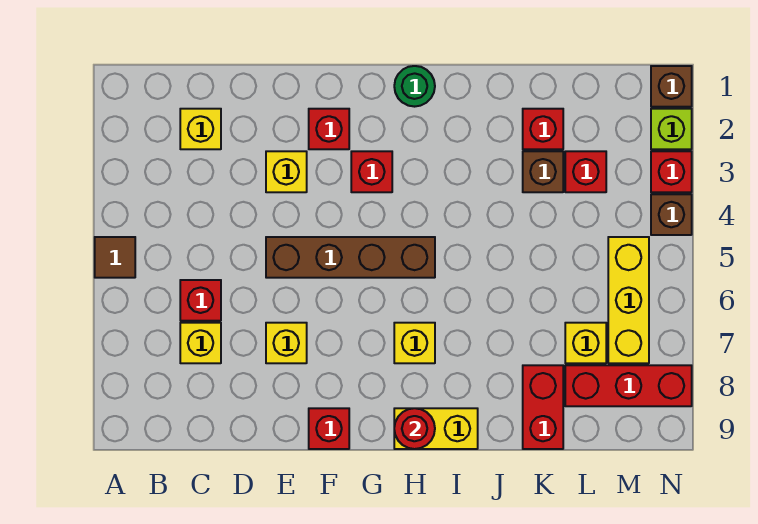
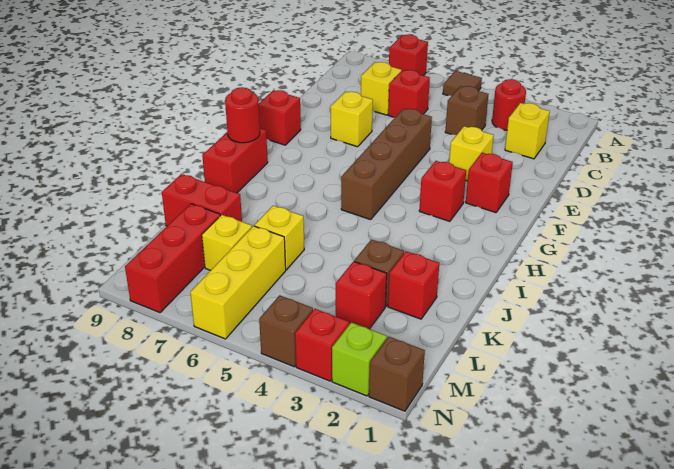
none -> red brick A7 level 1
none -> red round brick B3 level 1
none -> brown brick C4 level 1
green round brick H1 level 1 -> none
yellow brick H7 level 1 -> yellow brick K6 level 1
yellow brick H9:I9 level 1 -> red brick H9:I9 level 1
yellow brick M5:M7 level 1 -> yellow brick L6:N6 level 1

